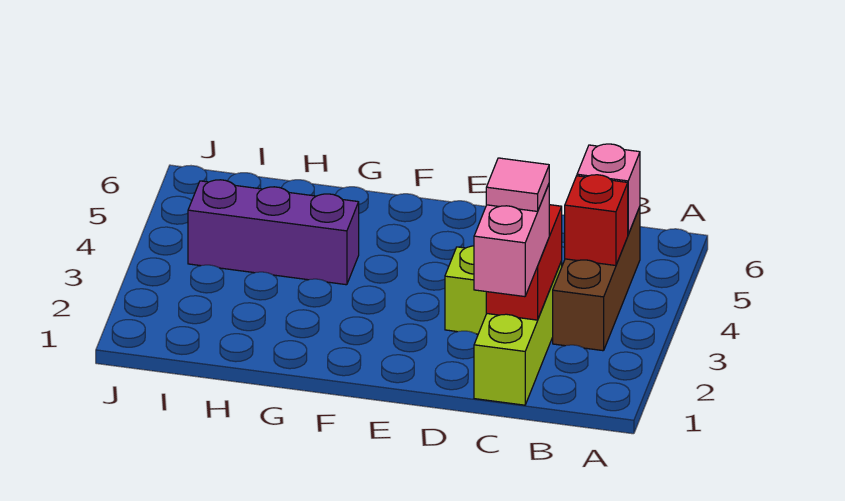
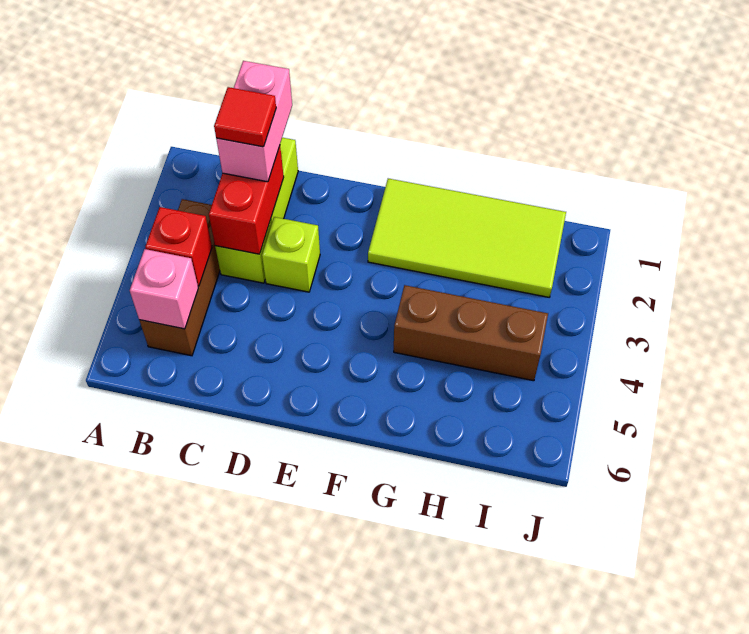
pink tile C2 level 4 -> red tile C2 level 4
none -> lime tile F1:I2 level 1
purple brick G4:I4 level 1 -> brown brick G4:I4 level 1

